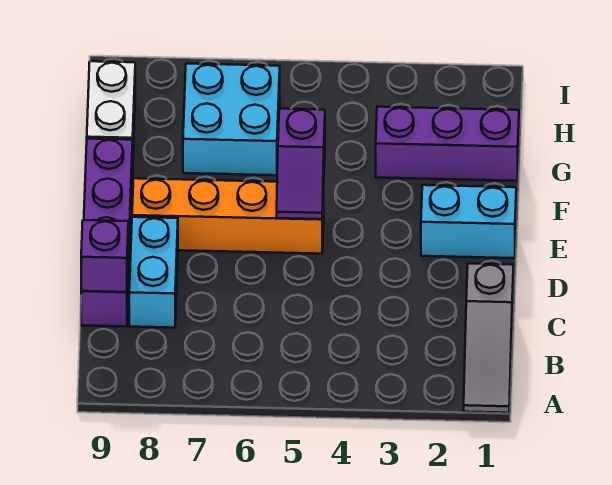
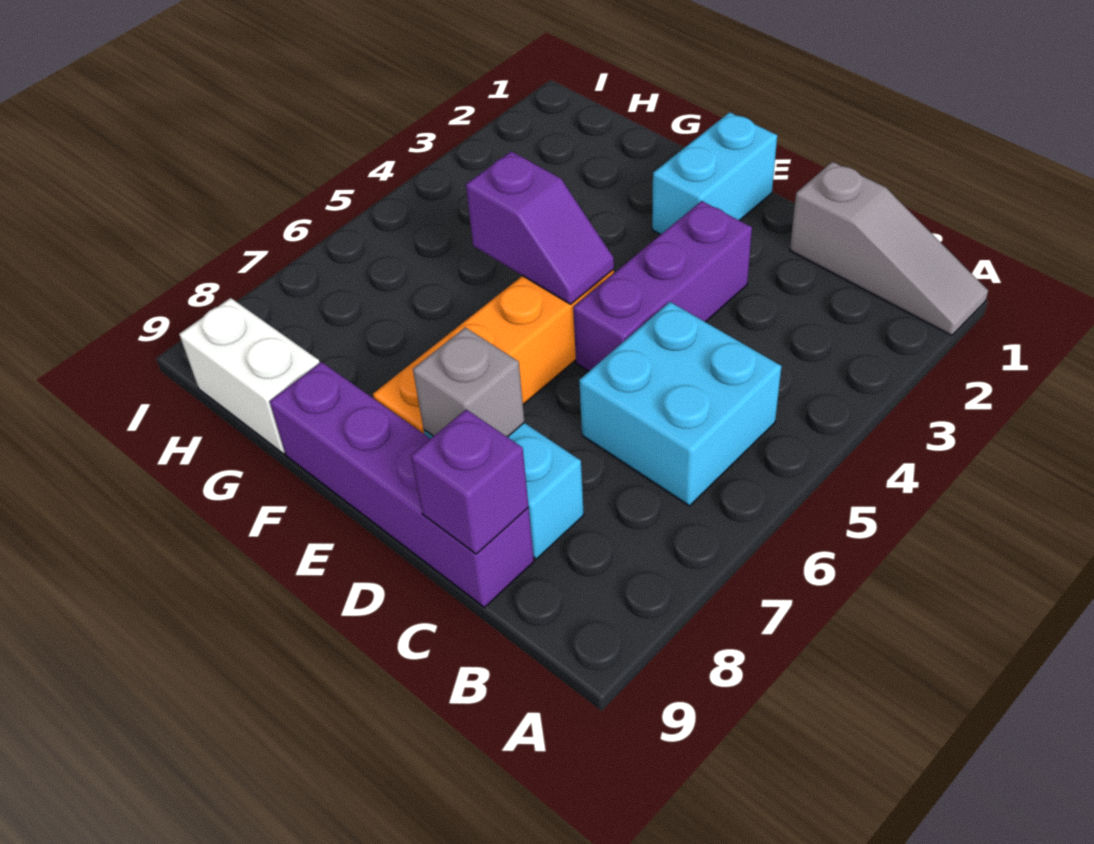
none -> grey brick D8 level 2
purple brick G1:G3 level 1 -> purple brick D3:D5 level 1
cyan brick G6:H7 level 1 -> cyan brick B5:C6 level 1

